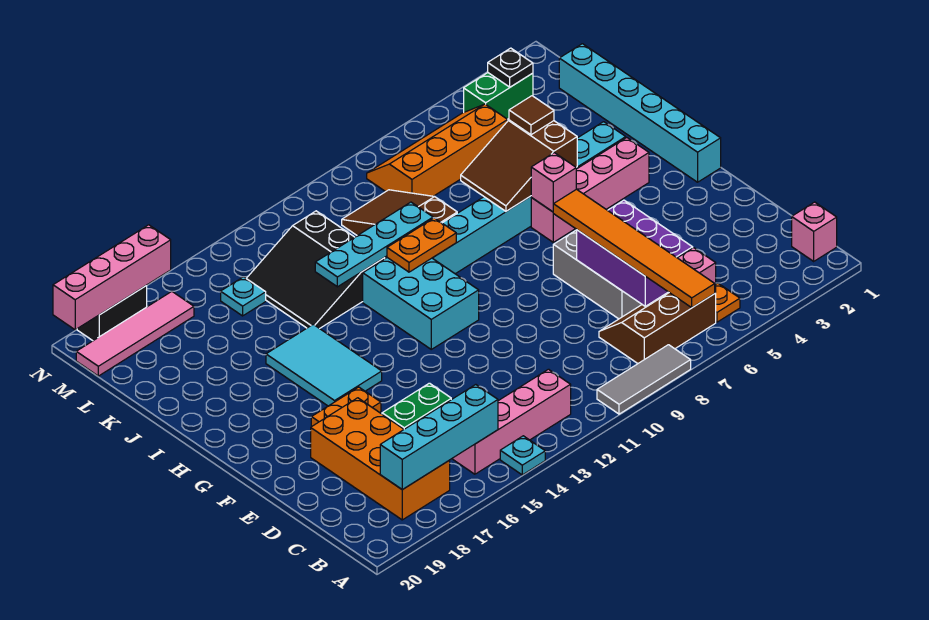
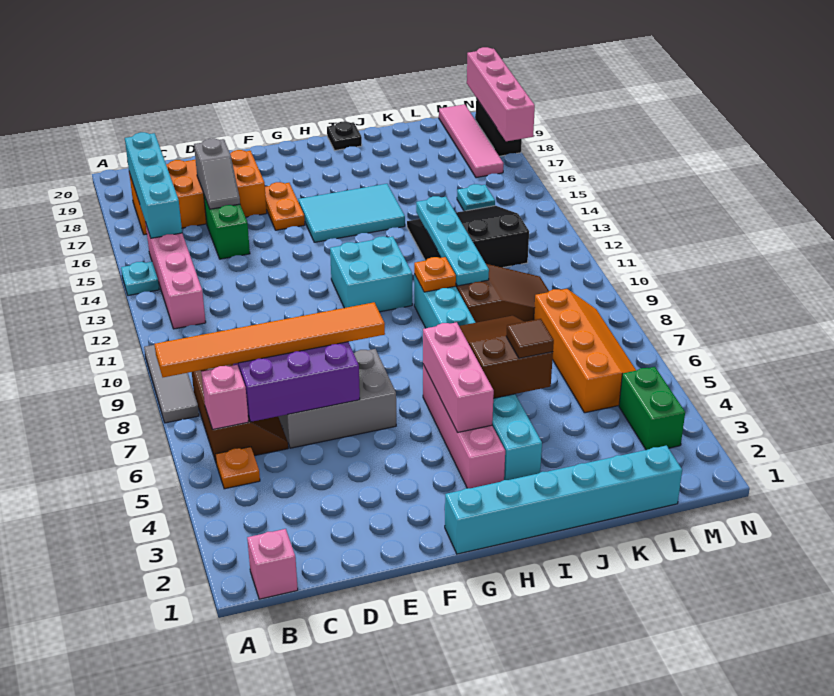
none -> grey slope D16:D17 level 2 top 17
cyan brick G11:I12 level 1 -> cyan brick G11:H12 level 1
pink brick H6 level 2 -> pink brick H4:H6 level 2
orange plate I10:I11 level 2 -> orange plate I10 level 2
black plate M3 level 2 -> black plate I20 level 1

